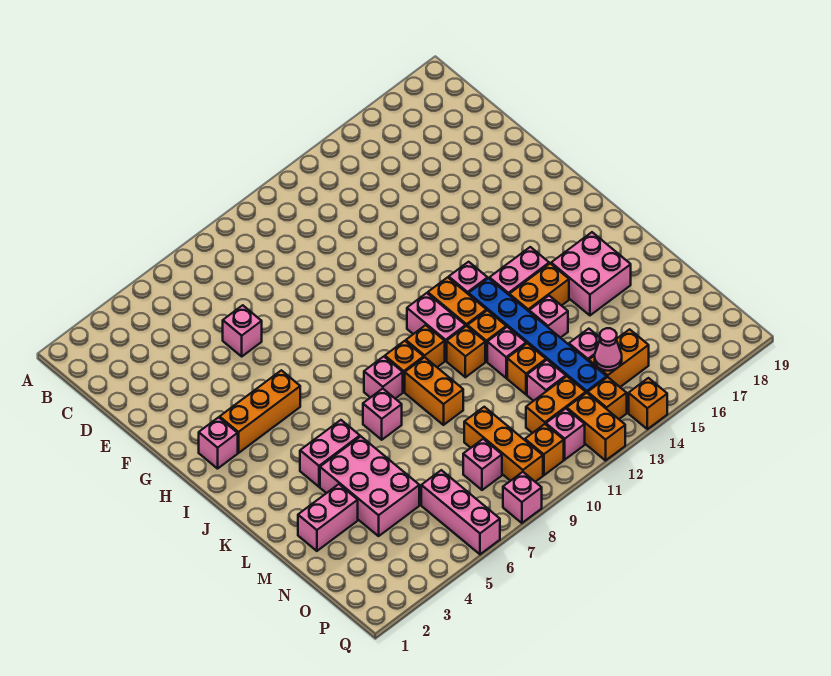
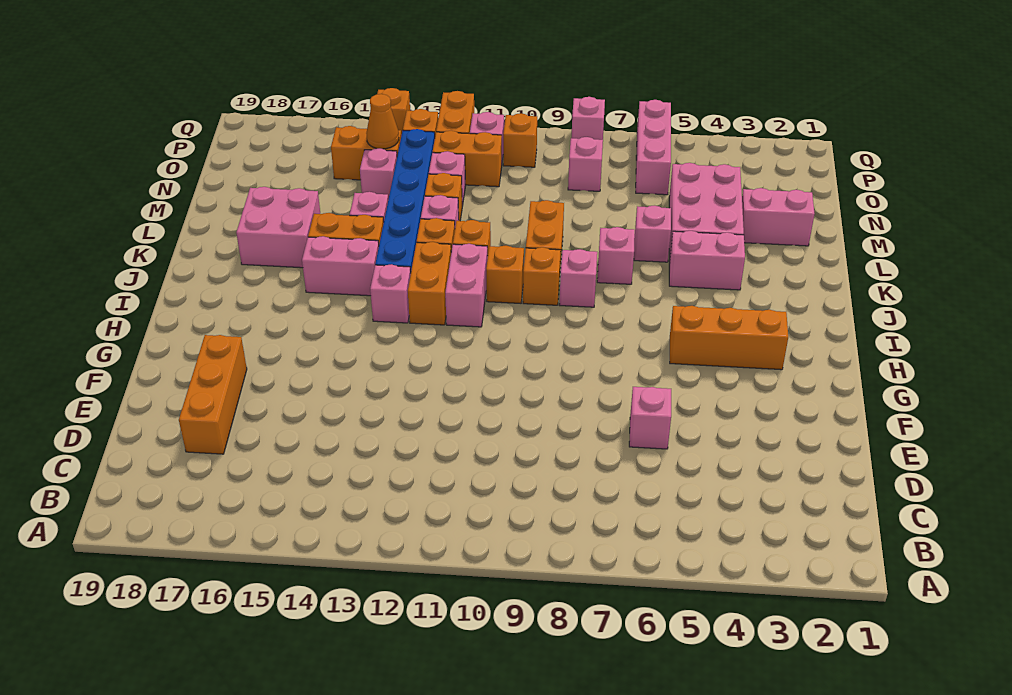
pink brick H2 level 1 -> pink brick L6 level 1
orange brick N9:P9 level 1 -> orange brick D17:F17 level 1
pink cone O14 level 2 -> orange cone O14 level 2

